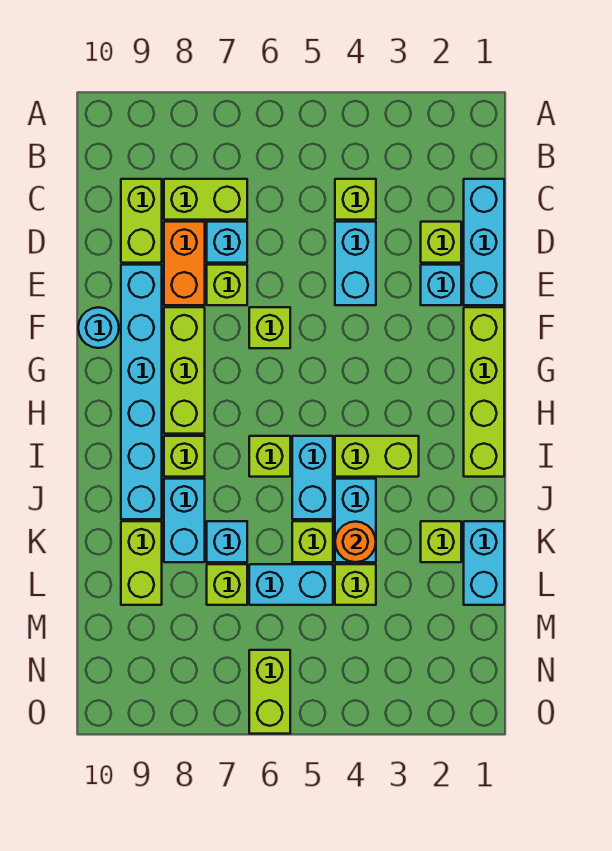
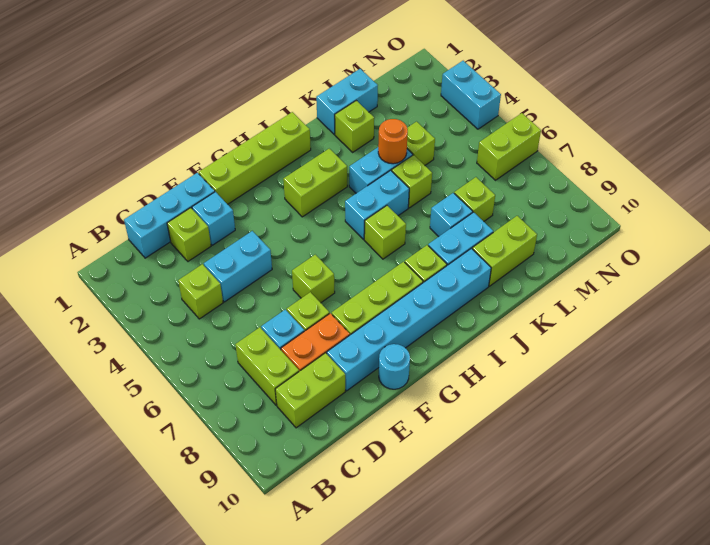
lime brick I3:I4 level 1 -> lime brick H3:I3 level 1
cyan brick L5:L6 level 1 -> cyan brick O3:O4 level 1

